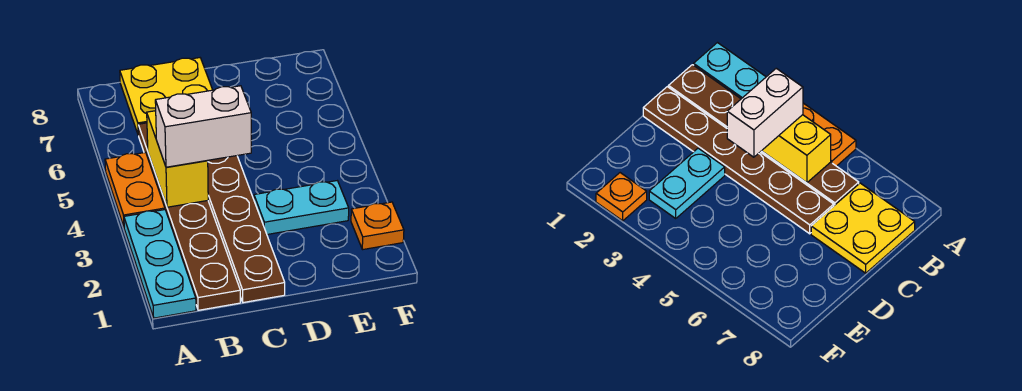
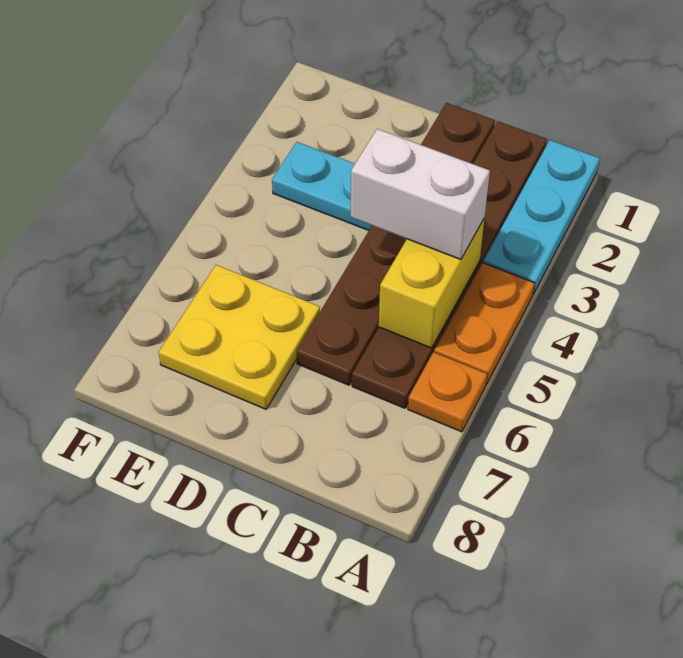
yellow plate B7:C8 level 1 -> yellow plate D6:E7 level 1
orange plate F2 level 1 -> orange plate A6 level 1

